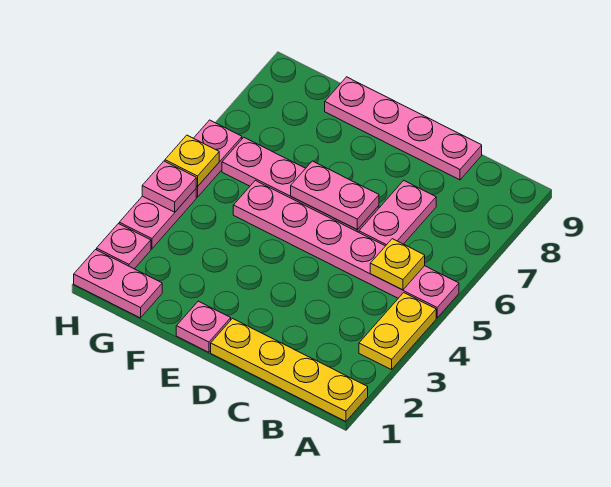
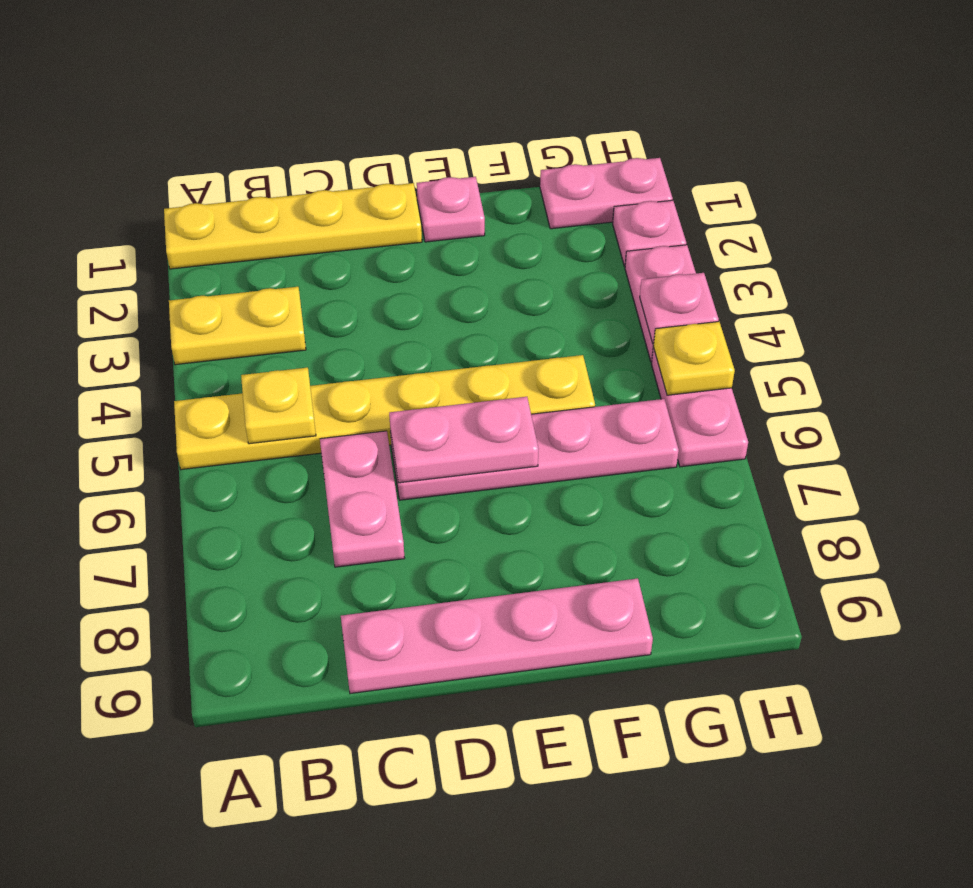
yellow plate A3:A4 level 1 -> yellow plate A3:B3 level 1
pink plate A5:F5 level 1 -> yellow plate A5:F5 level 1

